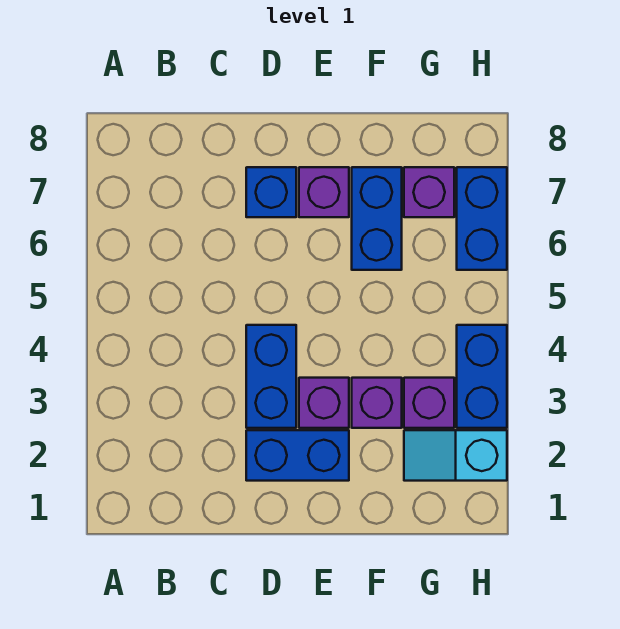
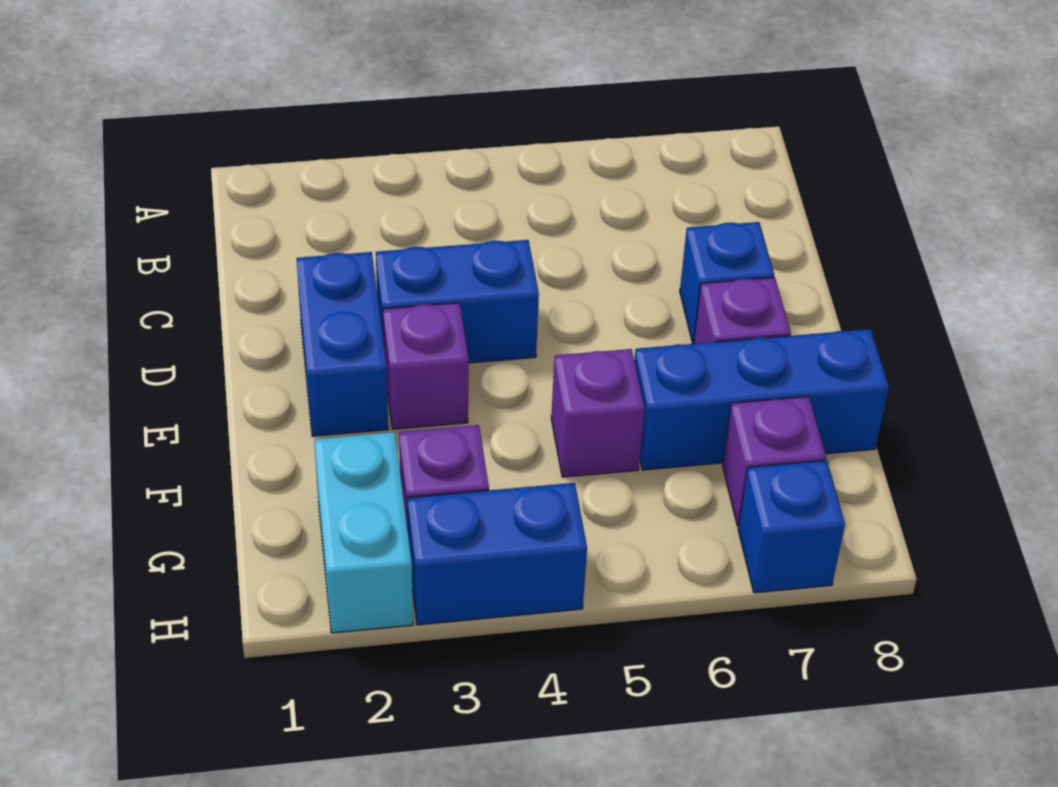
purple brick F3 level 1 -> purple brick F5 level 1
blue brick F6:F7 level 1 -> blue brick F6:F8 level 1
cyan slope G2:H2 level 1 top H -> cyan brick G2:H2 level 1
blue brick H6:H7 level 1 -> blue brick H7 level 1

